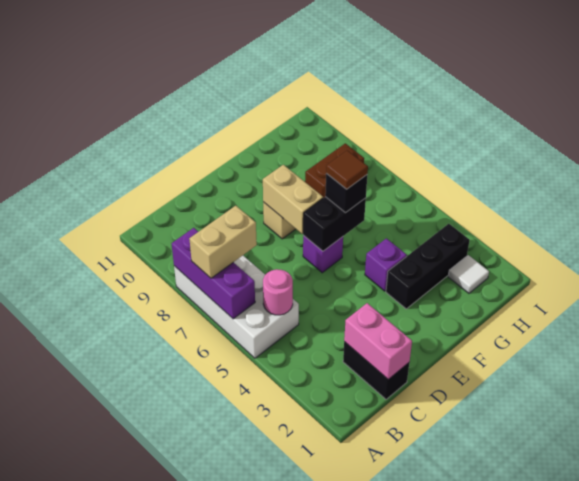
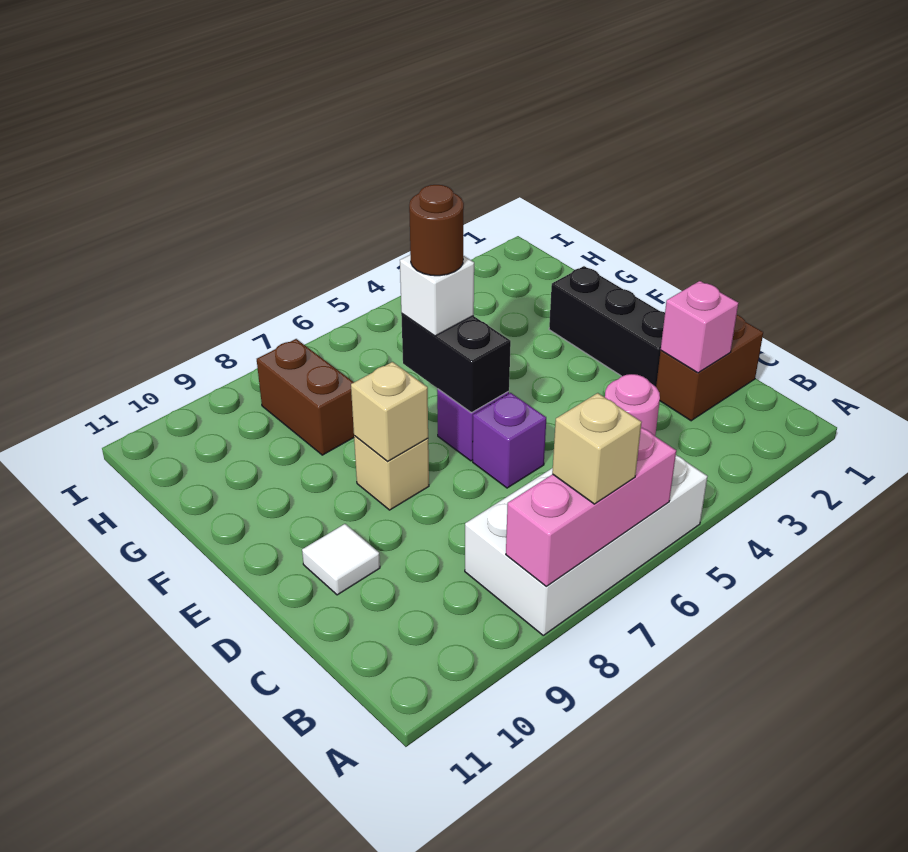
purple brick A6:A8 level 2 -> pink brick A6:A8 level 2
tan brick A7:B7 level 3 -> tan brick A7 level 3
black brick C1:C2 level 1 -> brown brick C1:C2 level 1
pink brick C1:C2 level 2 -> pink brick C2 level 2
tan brick E7:E8 level 2 -> tan brick E8 level 2
black brick F3:H3 level 1 -> black brick D2:F2 level 1
purple brick F4 level 1 -> purple brick D6 level 1
black brick F6 level 3 -> white brick F6 level 3
brown tile F6 level 4 -> brown round brick F6 level 4
white tile H2 level 1 -> white tile D10 level 1

